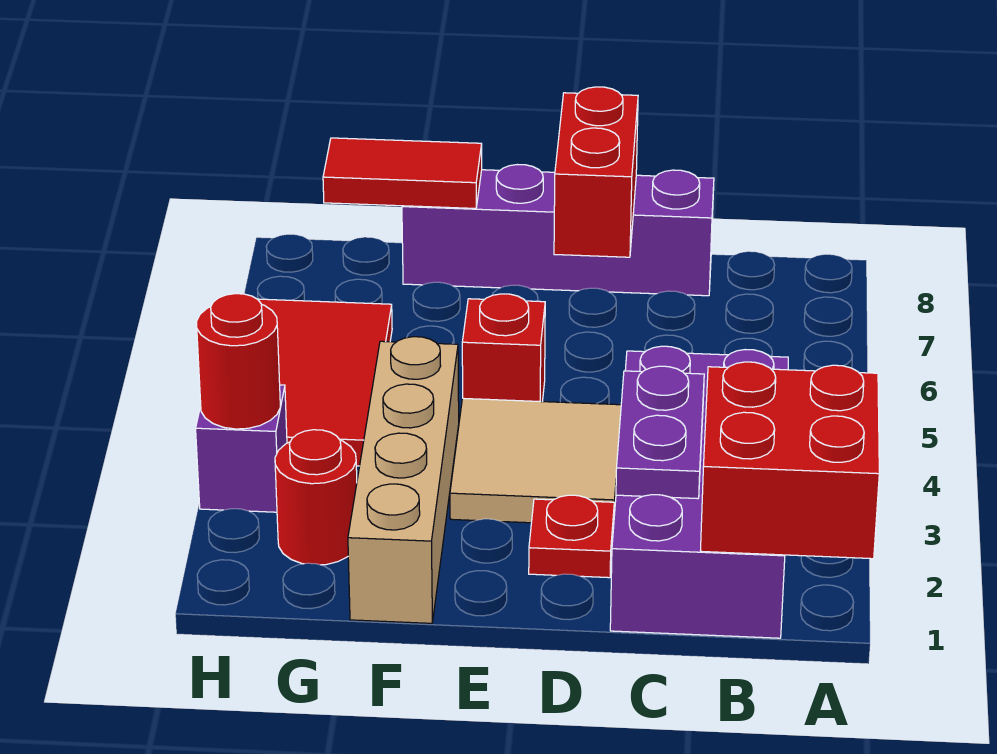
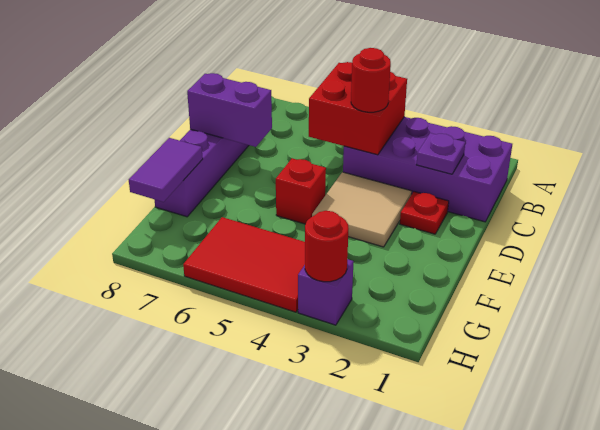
red brick A1:B2 level 2 -> red brick B4:C5 level 2
purple plate C2:C3 level 2 -> purple plate C2 level 2
red brick D7:D8 level 2 -> purple brick D7:D8 level 2
tan brick F1:F4 level 1 -> none
red tile F8:G8 level 2 -> purple tile F8:G8 level 2
red round brick G2 level 1 -> red round brick C4 level 3

